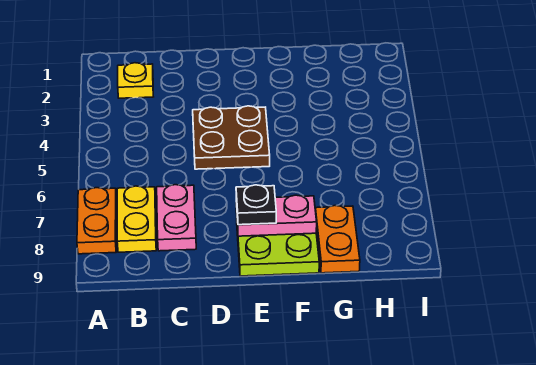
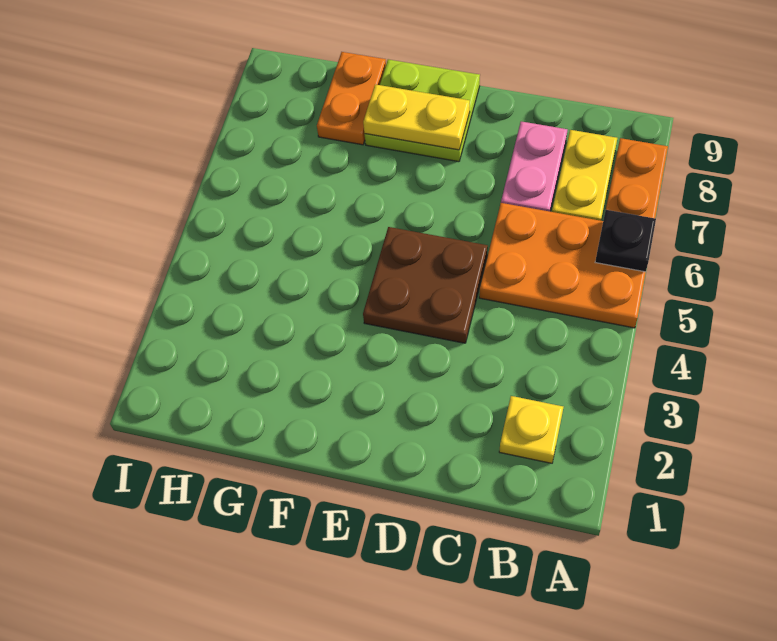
none -> orange plate A5:C6 level 1
pink plate E8:F8 level 2 -> yellow plate E8:F8 level 2
black plate E8 level 3 -> black plate A6 level 2

